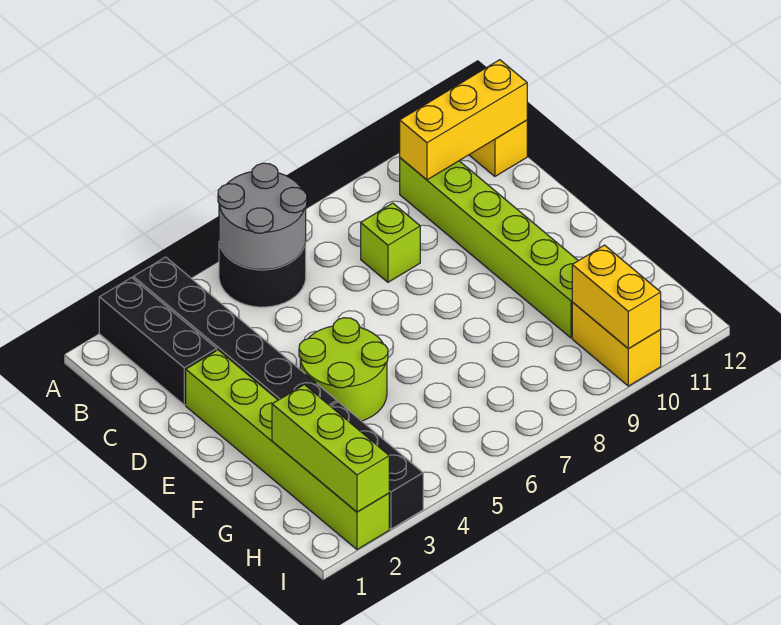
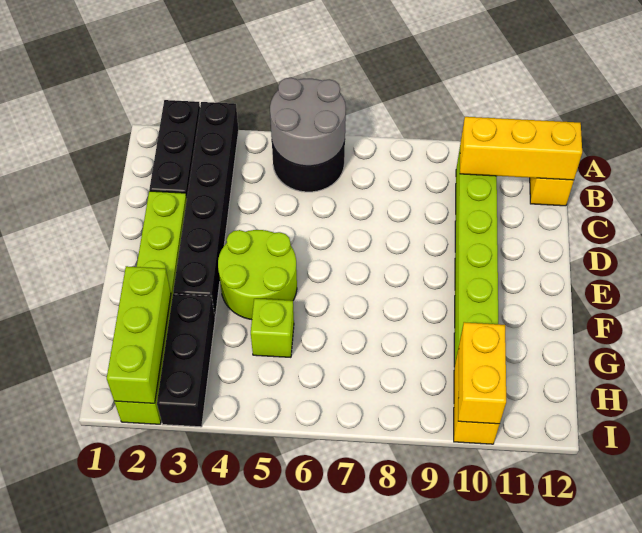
lime brick C8 level 1 -> lime brick G5 level 1

